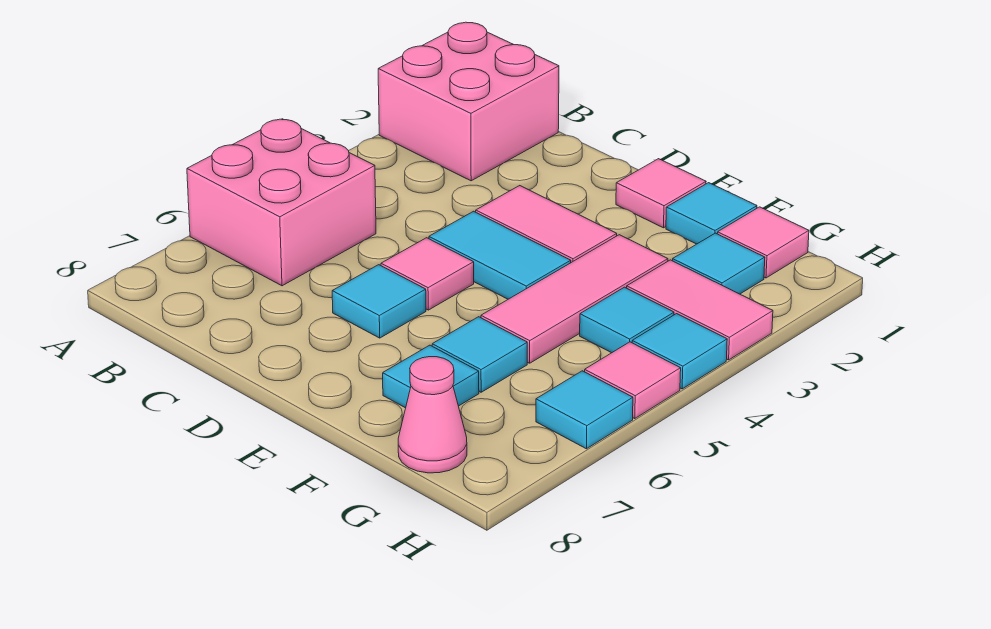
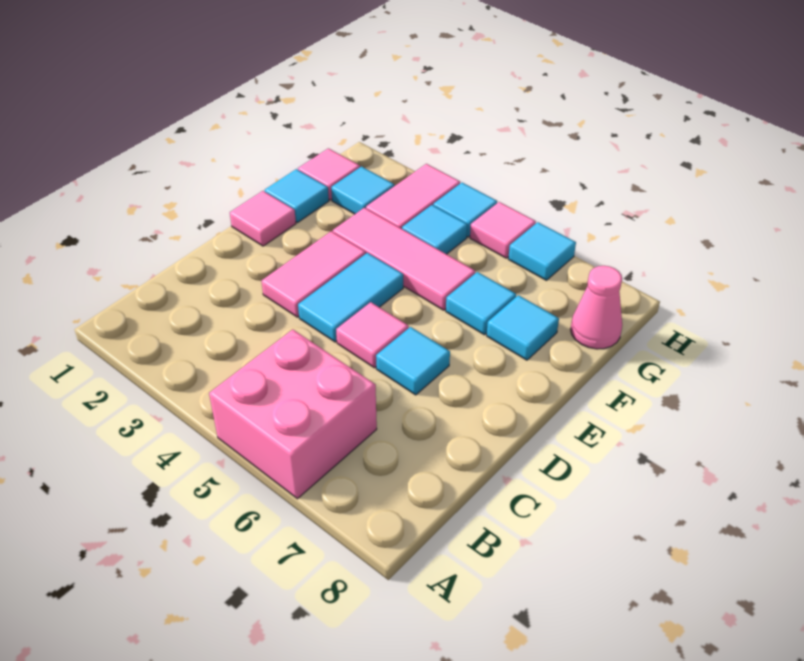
pink brick A1:B2 level 1 -> none

